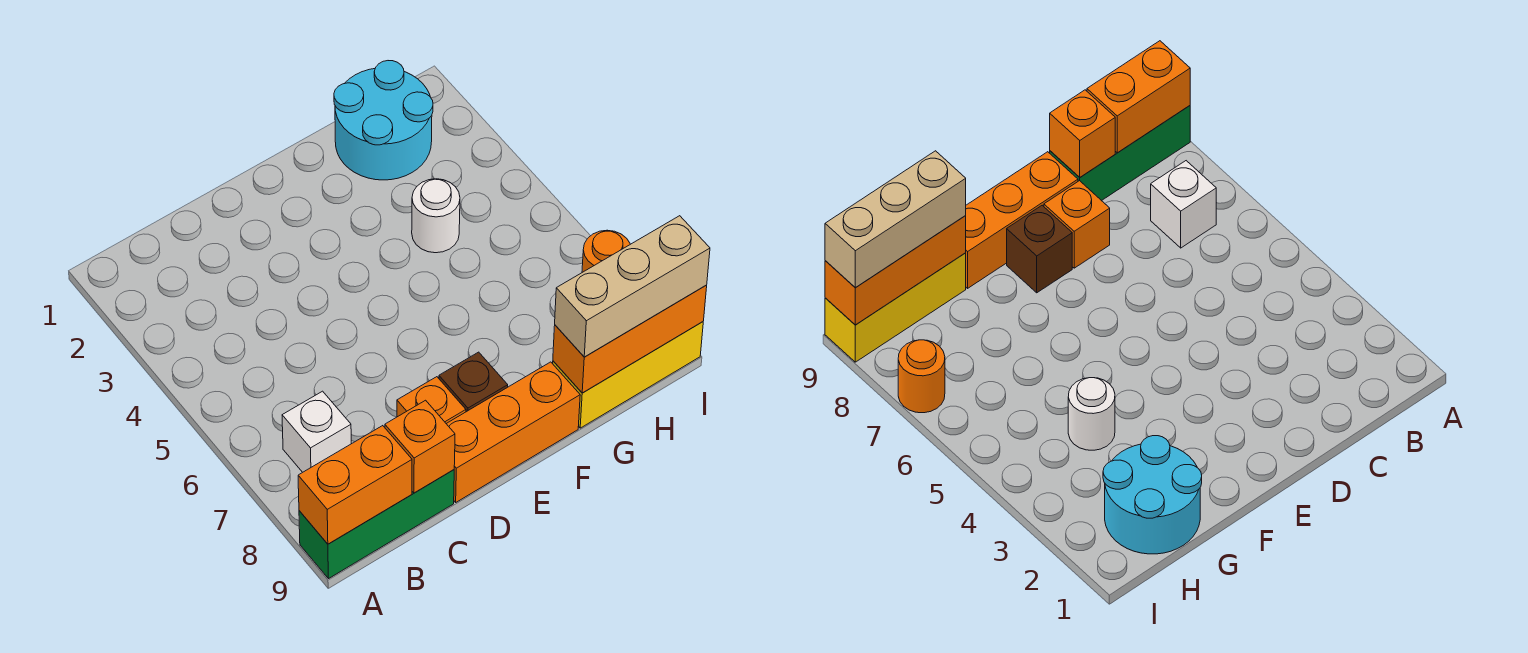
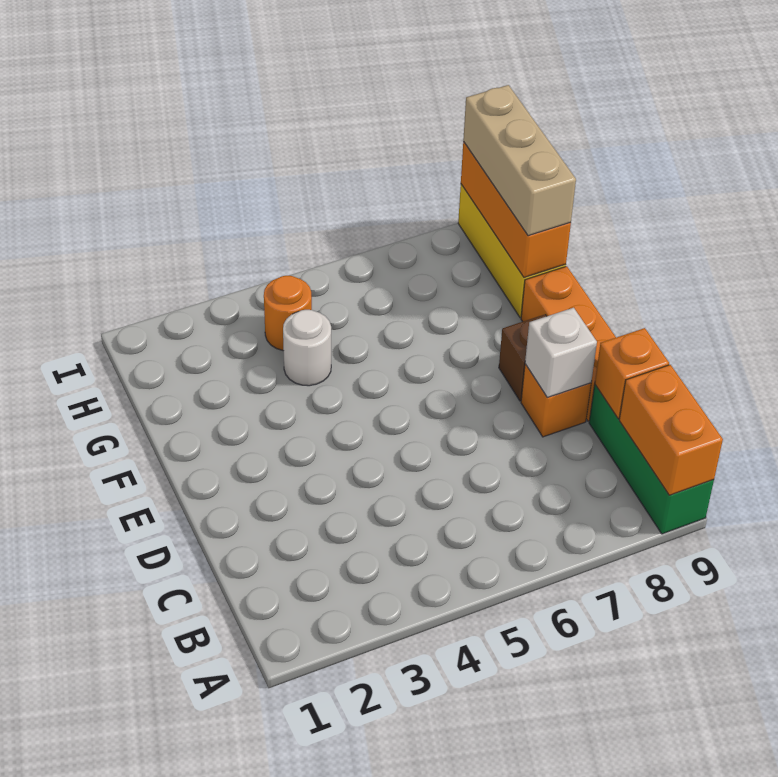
white brick B7 level 1 -> white brick D8 level 2
cyan round brick G1:H2 level 1 -> none
orange round brick I7 level 1 -> orange round brick H4 level 1

